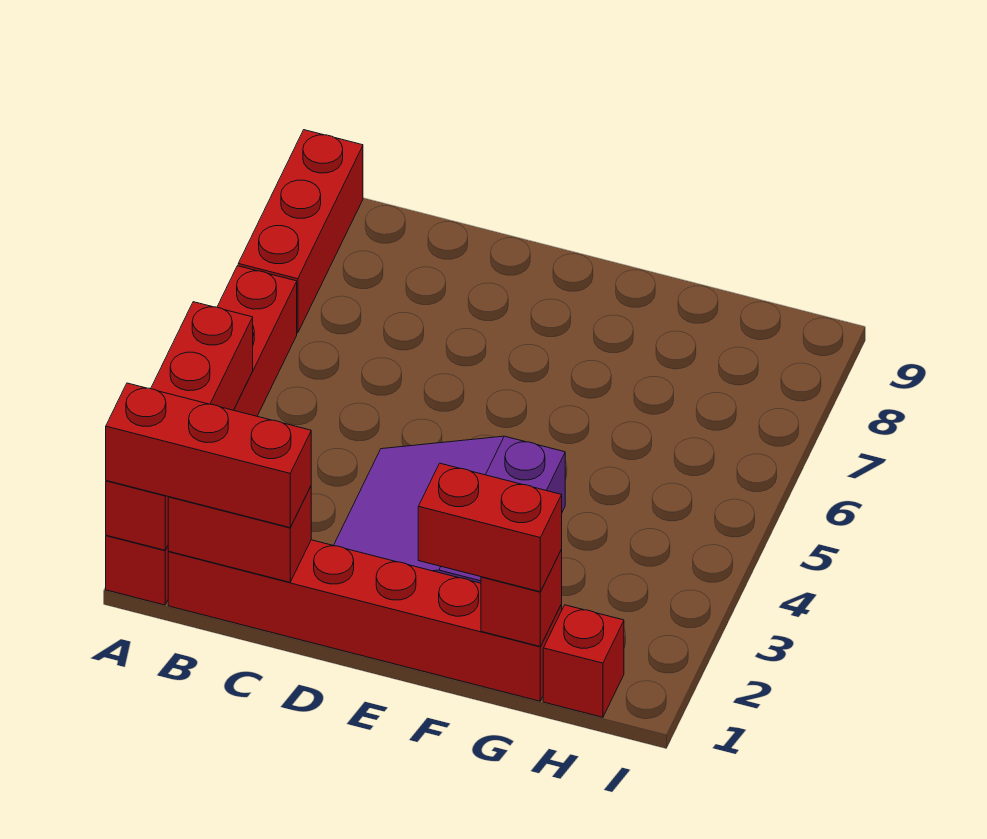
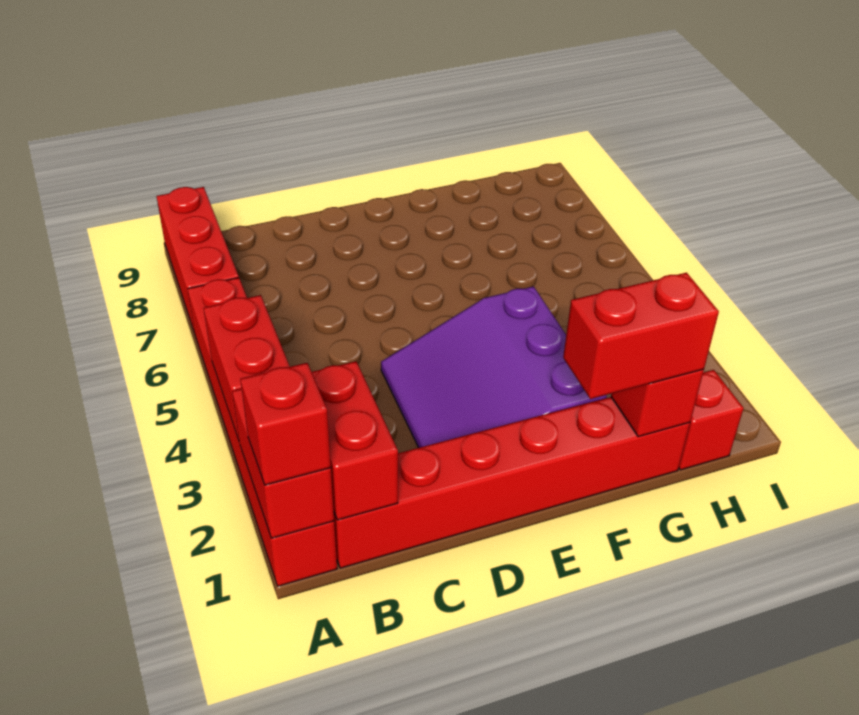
red brick A1:C1 level 3 -> red brick A1 level 3
red brick B1:C1 level 2 -> red brick B1:B2 level 2

